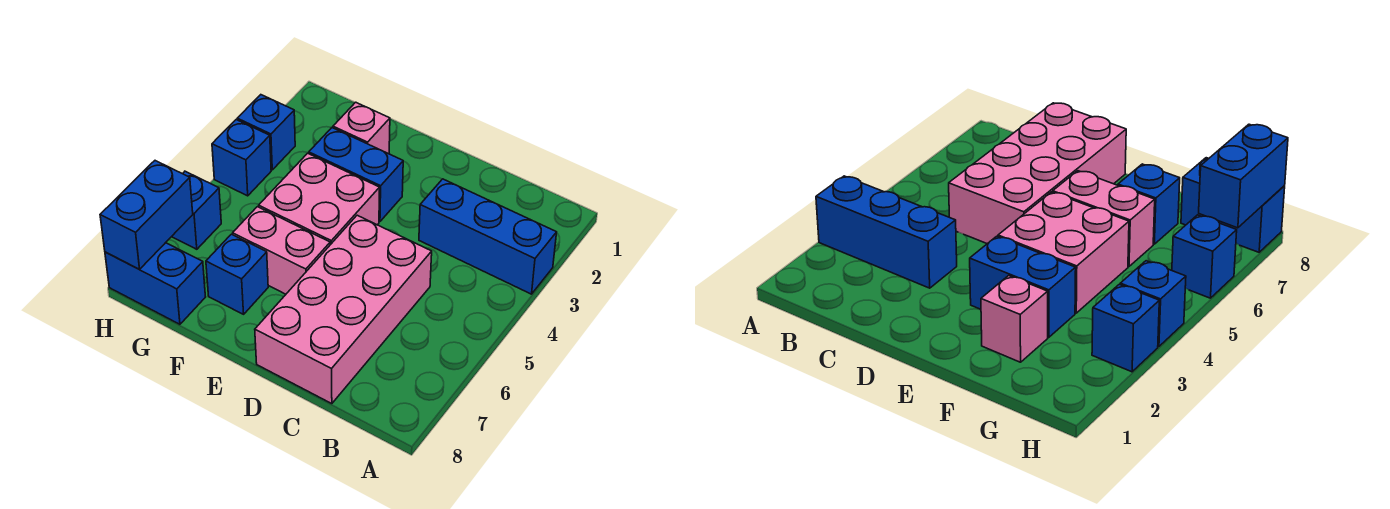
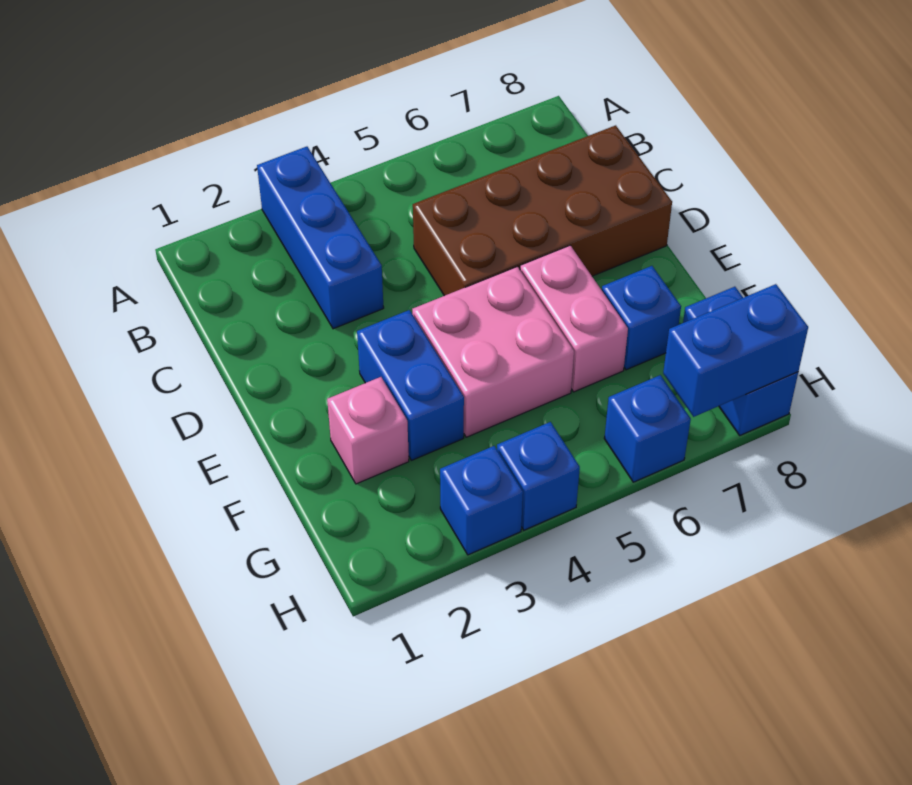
pink brick C5:D8 level 1 -> brown brick C5:D8 level 1

